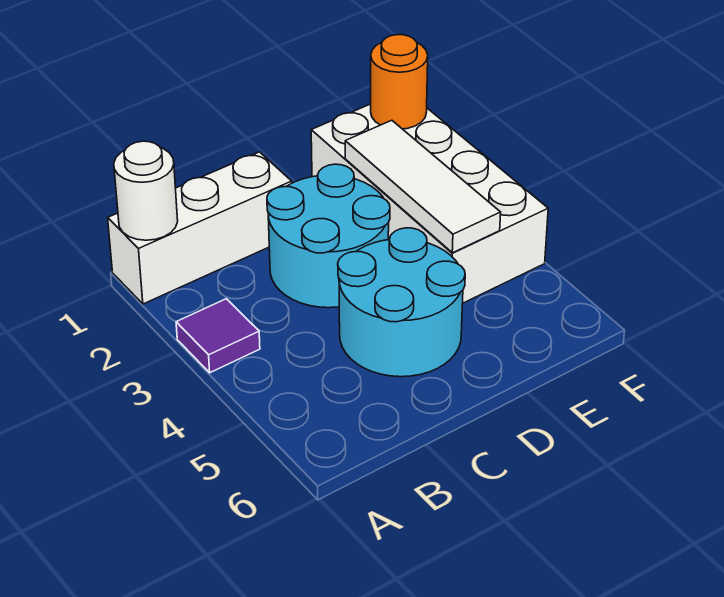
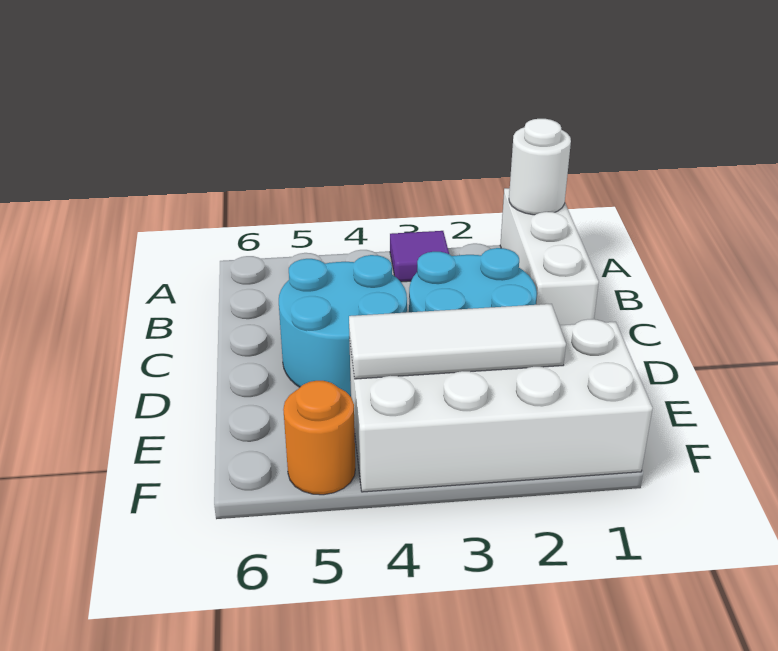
orange round brick F1 level 2 -> orange round brick F5 level 1

